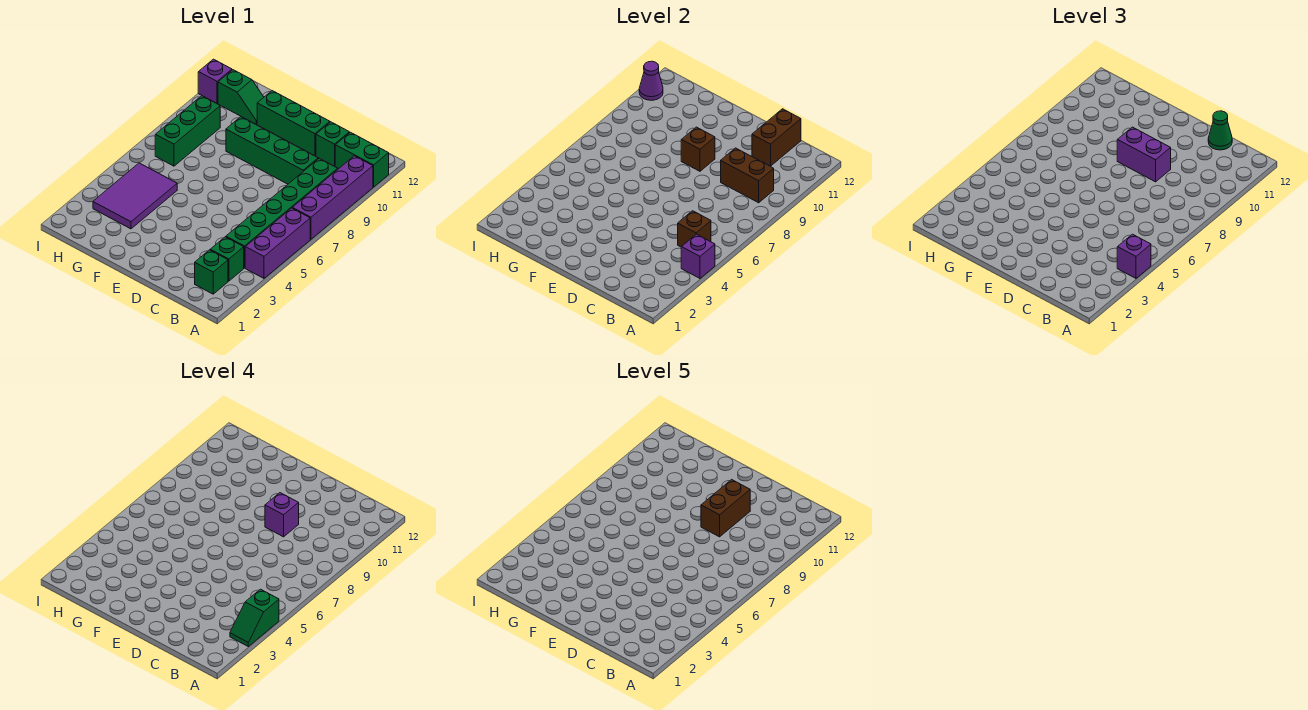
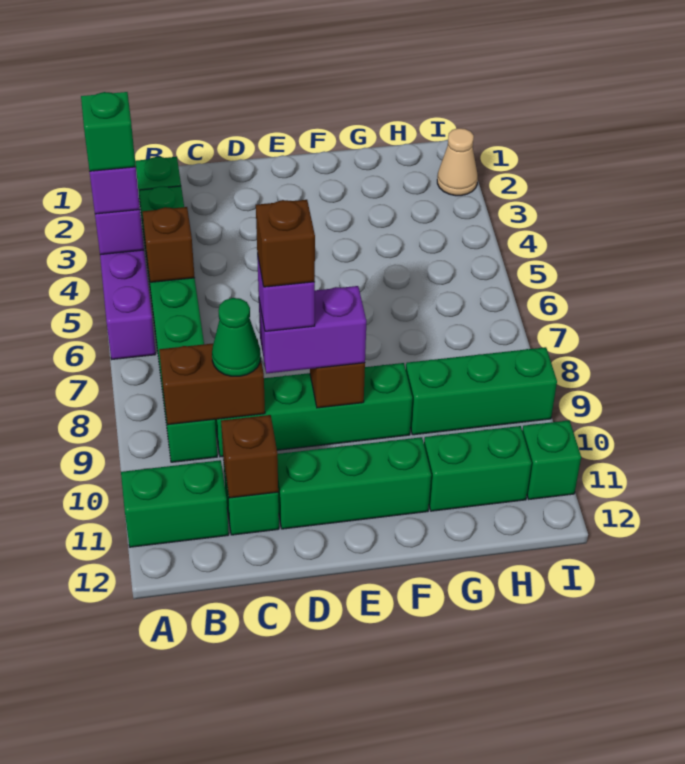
purple brick A7:A10 level 1 -> none
brown brick C11:C12 level 2 -> brown brick C11 level 2
green cone C12 level 3 -> green cone C9 level 3
brown brick D9:D10 level 5 -> brown brick D9 level 5
purple tile G3:H5 level 1 -> none
green slope G11:H11 level 1 top H -> green brick G11:H11 level 1
green brick H7:H9 level 1 -> green brick G9:I9 level 1
none -> tan cone I2 level 1
purple brick I11 level 1 -> green brick I11 level 1
purple cone I11 level 2 -> none

